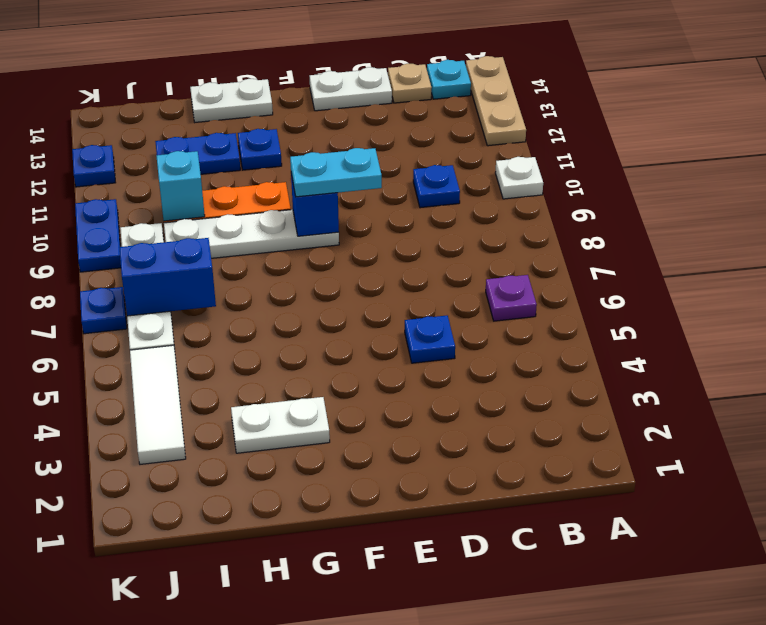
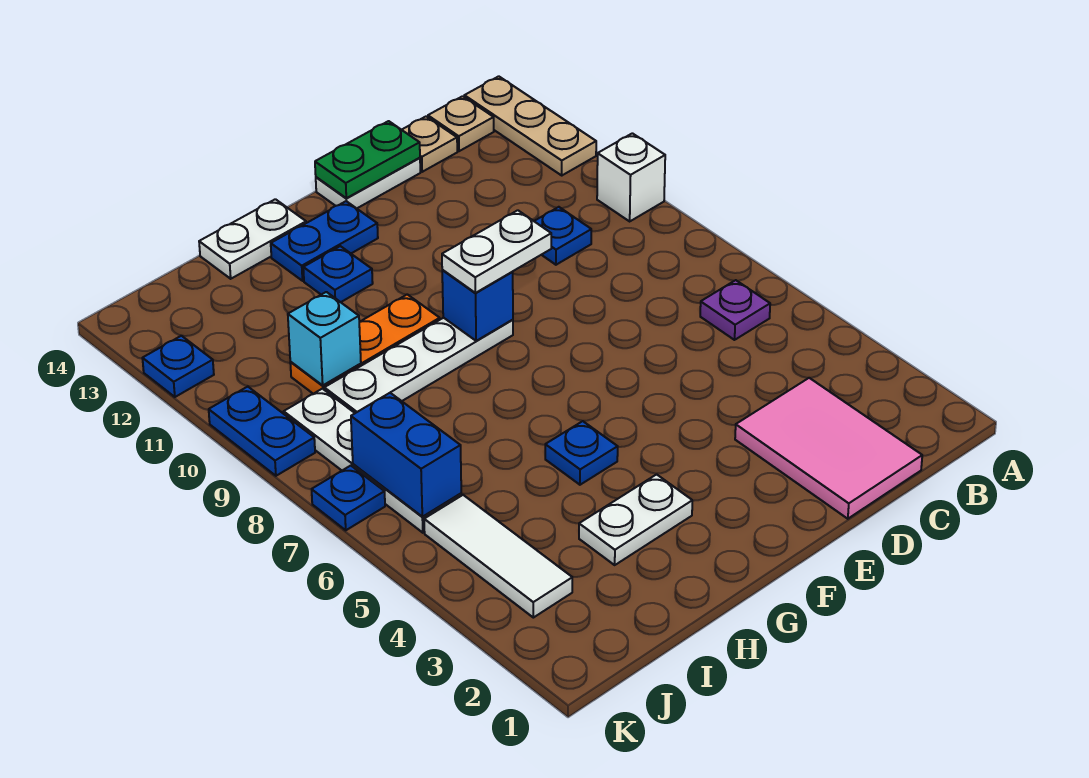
white plate A10 level 1 -> white brick A10 level 1
cyan plate B14 level 1 -> tan plate B14 level 1
none -> pink tile C1:D3 level 1
blue plate D5 level 1 -> blue plate G5 level 1
none -> green plate D14:E14 level 2
cyan plate E9:F9 level 3 -> white plate E9:F9 level 3
blue plate H12:I12 level 1 -> blue plate F13:G13 level 1
blue brick I7:J7 level 2 -> blue brick J6:J7 level 2

